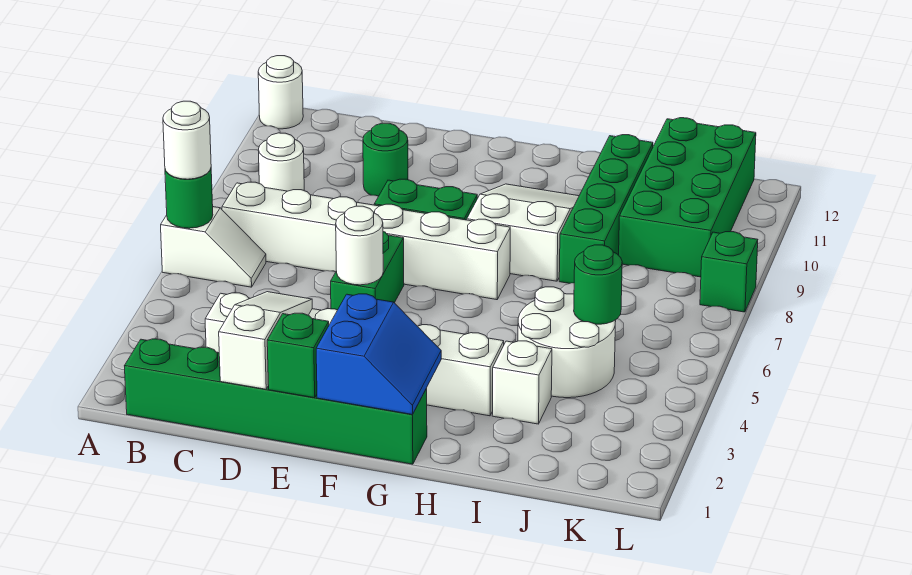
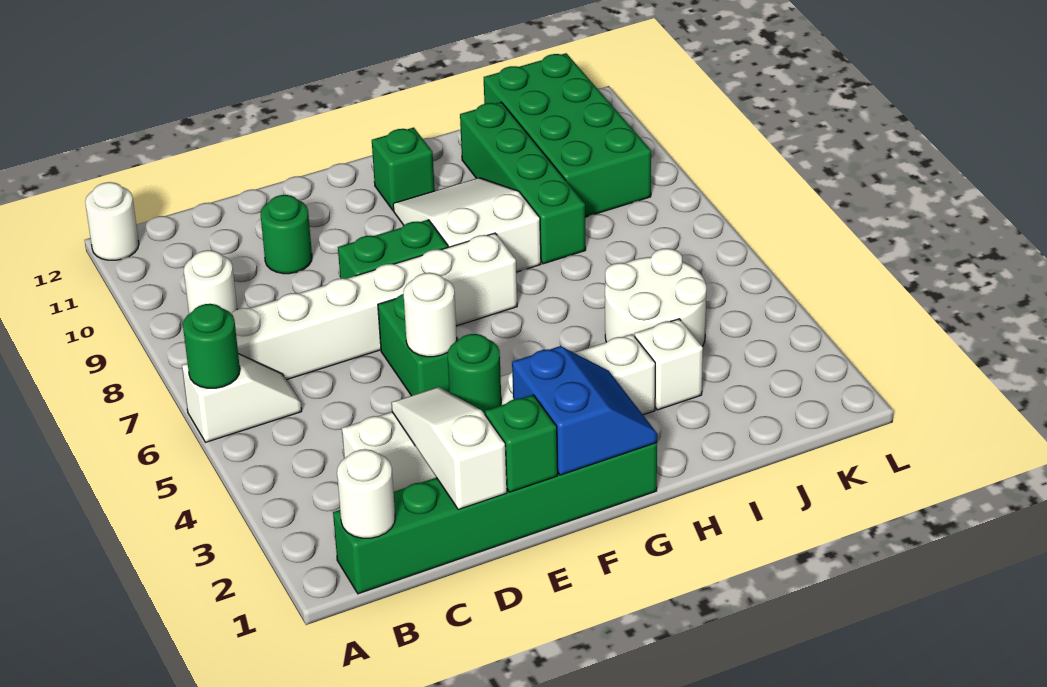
white round brick A6 level 3 -> white round brick B1 level 2
green round brick J5 level 2 -> green round brick E3 level 2
green brick L8 level 1 -> green brick G11 level 1

